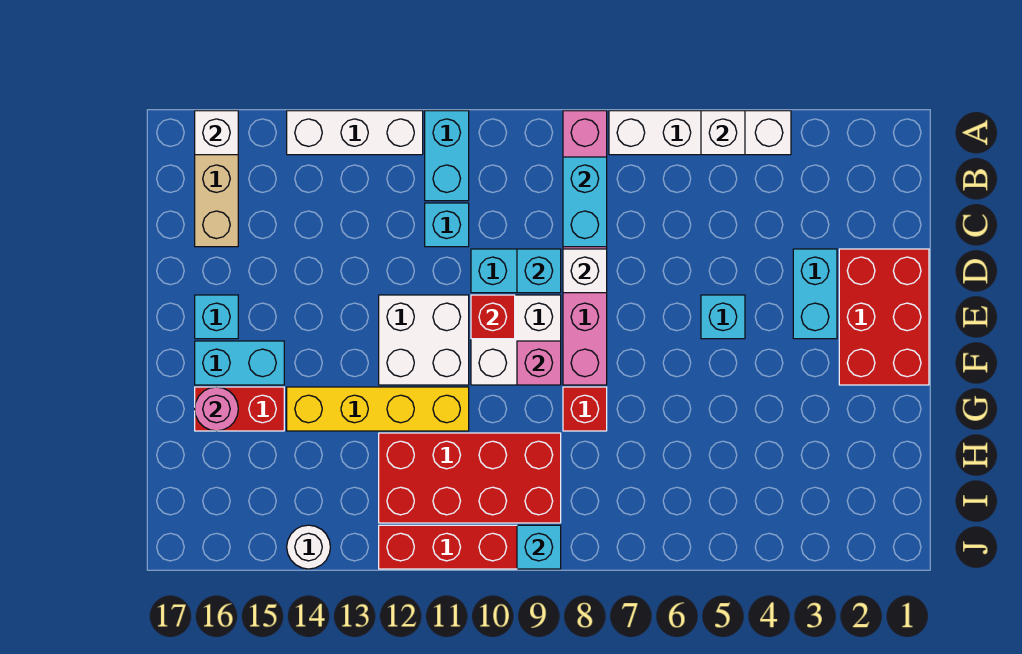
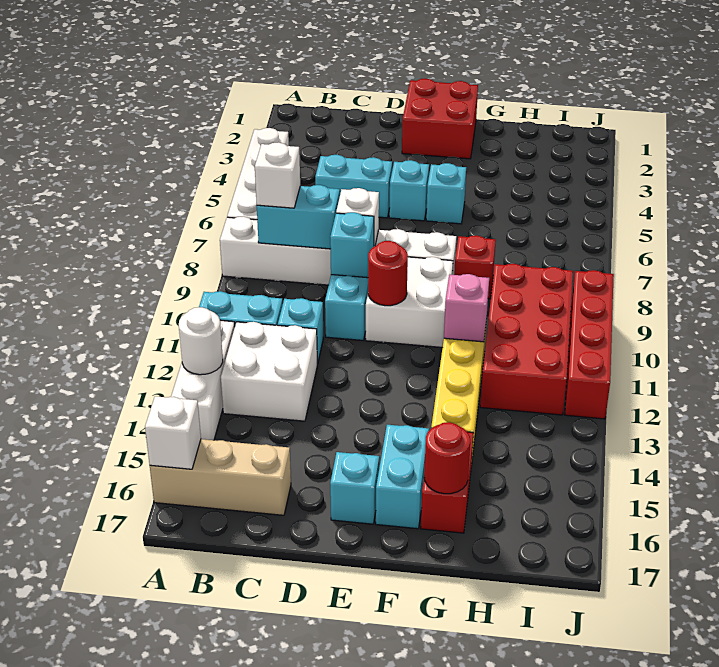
white brick A5 level 2 -> white brick B8 level 3
pink brick A8:F8 level 1 -> white brick A8:F8 level 1
red brick D1:F2 level 1 -> red brick E1:F2 level 1
cyan brick D3:E3 level 1 -> cyan brick C5:D5 level 1
red brick E10 level 2 -> red round brick E10 level 2
white brick E11:F12 level 1 -> white brick B12:C13 level 1
pink brick F9 level 2 -> pink brick G11 level 2
pink round brick G16 level 2 -> red round brick G16 level 2
cyan brick J9 level 2 -> cyan brick F5 level 1
white round brick J14 level 1 -> white round brick A13 level 2

